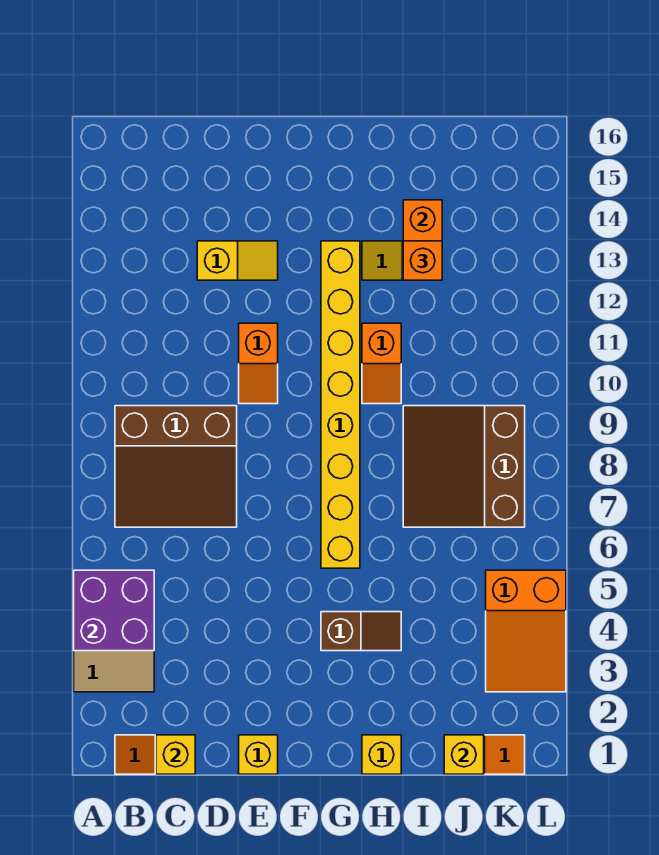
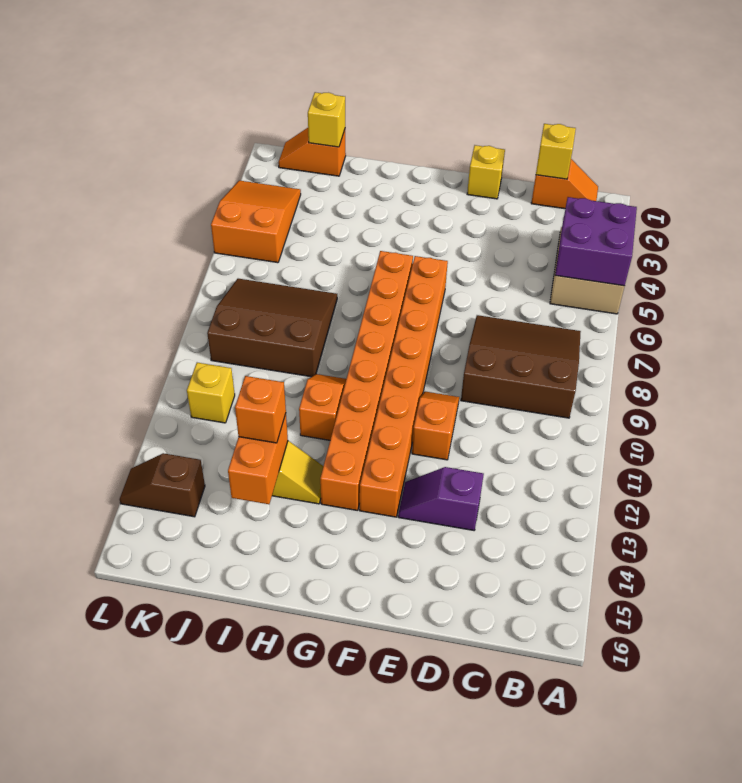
yellow slope D13:E13 level 1 top D -> purple slope D13:E13 level 1 top D
none -> orange brick F6:F13 level 1
brown slope G4:H4 level 1 top G -> brown slope K14:L14 level 1 top K
yellow brick G6:G13 level 1 -> orange brick G6:G13 level 1
yellow brick H1 level 1 -> yellow brick K11 level 1
brown slope I7:K9 level 1 top K -> brown slope I7:K9 level 1 top 9

